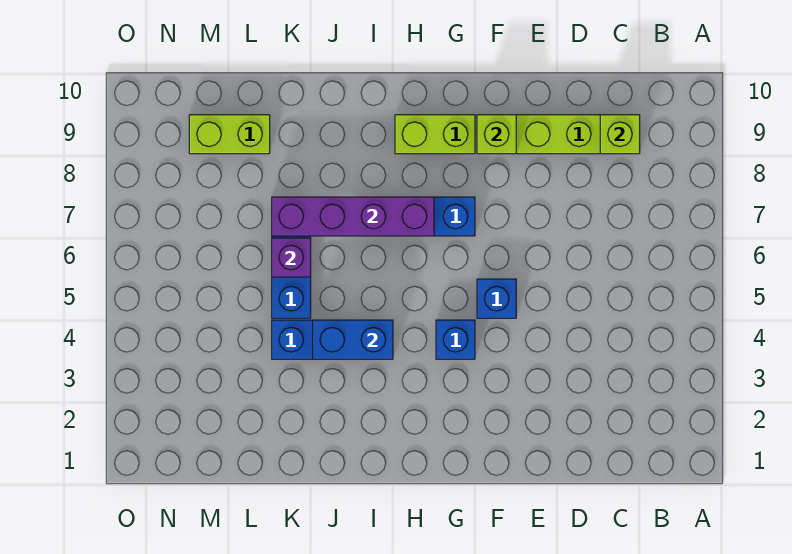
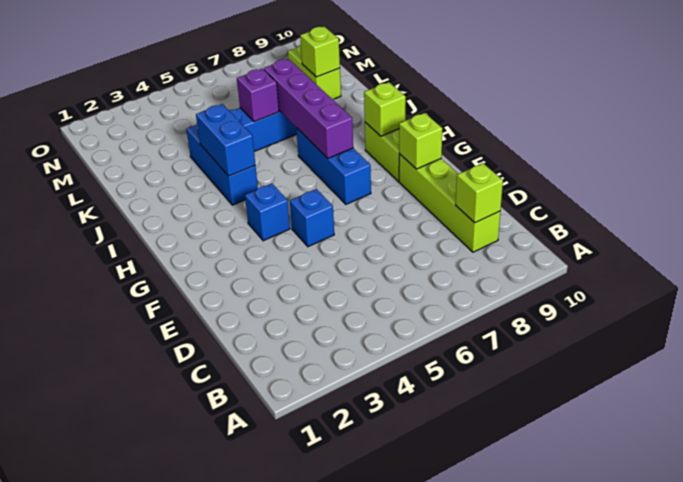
none -> lime brick H9 level 2
none -> lime brick L9 level 2

